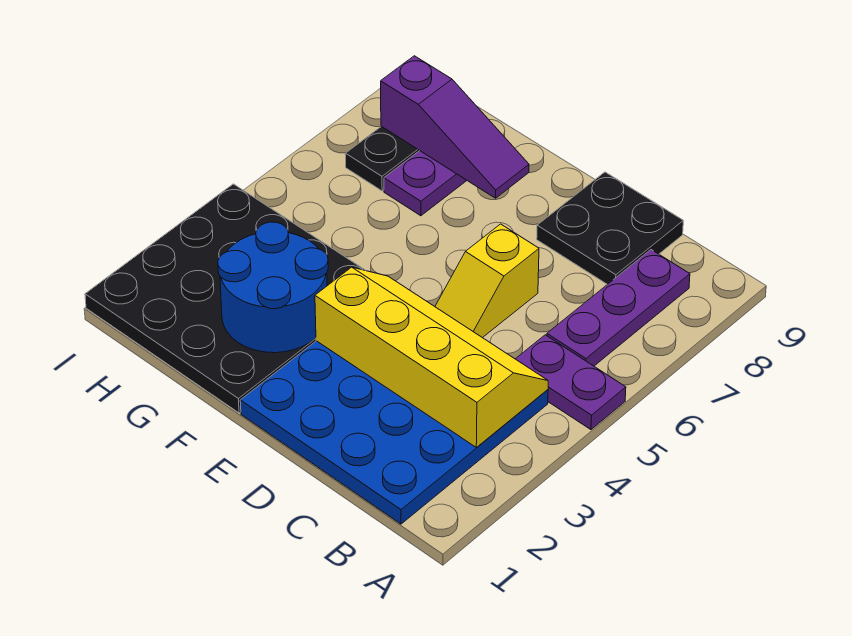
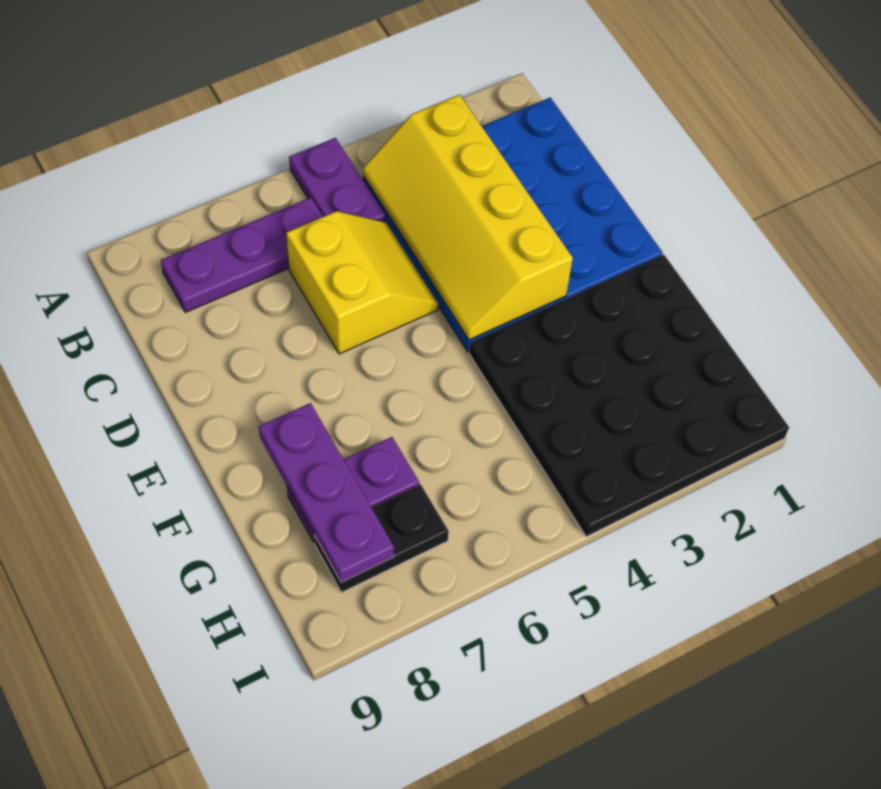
black plate C8:D9 level 1 -> none
yellow slope D5:D6 level 1 top 6 -> yellow slope C5:D6 level 1 top 6
blue round brick F2:G3 level 2 -> none
purple slope F8:H8 level 2 top H -> purple plate F8:H8 level 2

